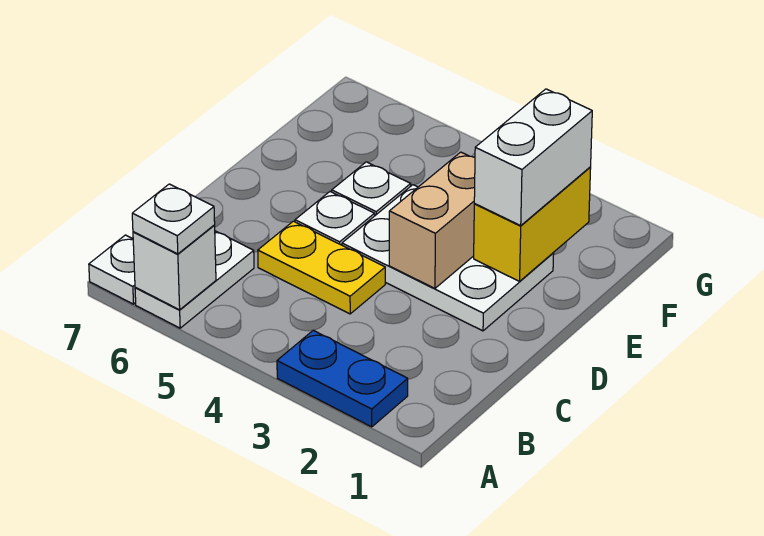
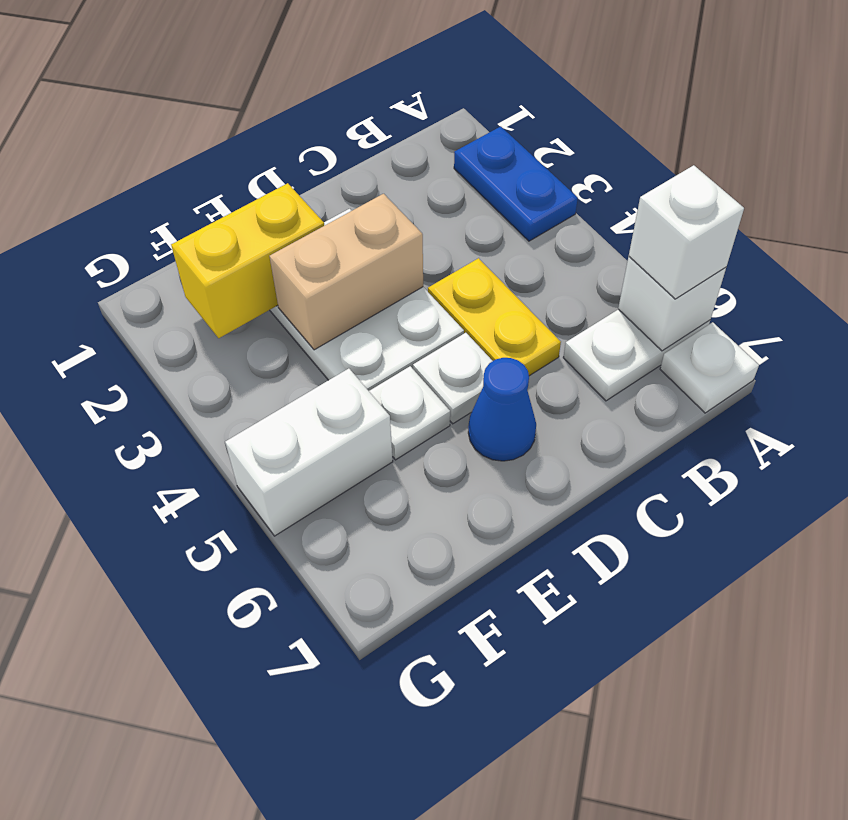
white plate A6 level 3 -> white brick A6 level 3
none -> blue cone D6 level 1
white brick E2:F2 level 3 -> white brick F5:G5 level 1

